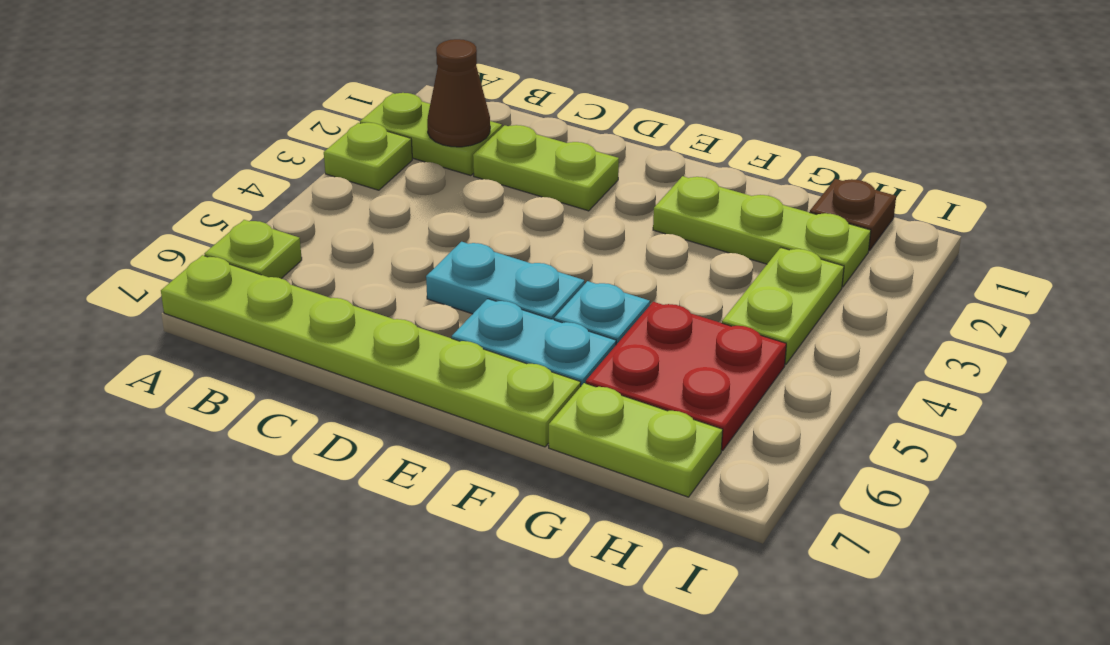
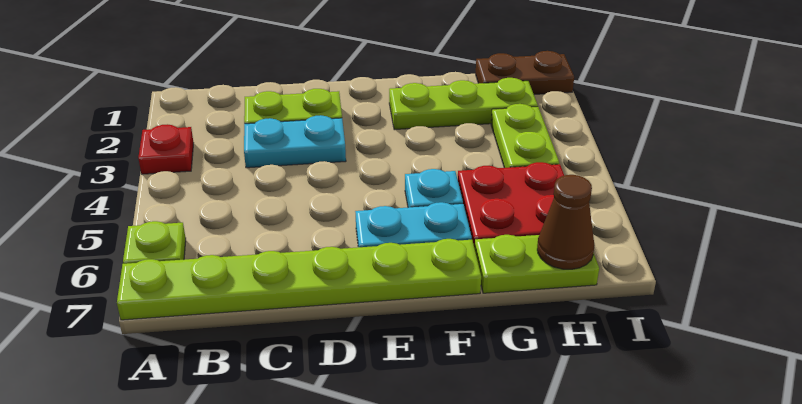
lime plate A2:B2 level 1 -> none
lime plate A3 level 1 -> red plate A3 level 1
brown cone B2 level 2 -> brown cone H7 level 2
cyan plate D5:E5 level 1 -> cyan plate C3:D3 level 1
brown plate H1 level 1 -> brown plate H1:I1 level 1

